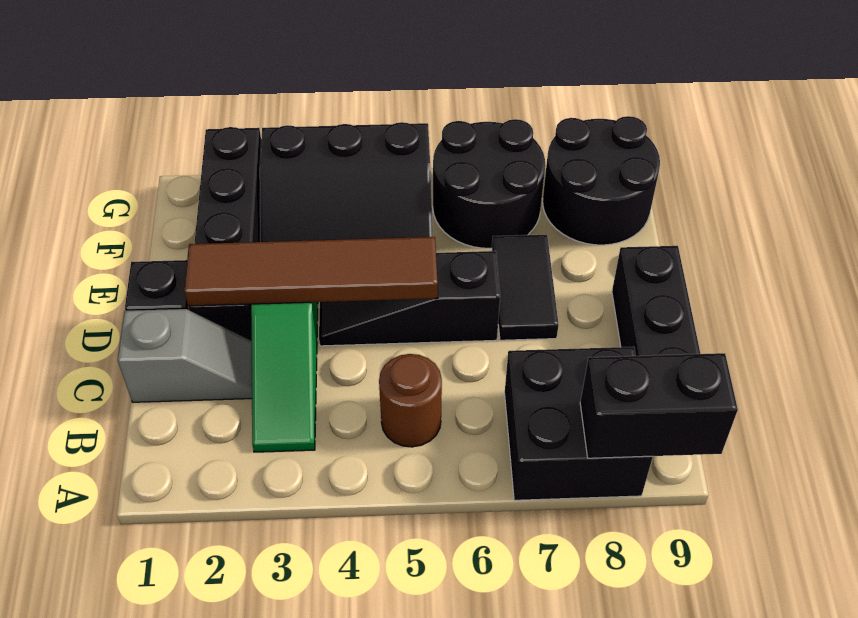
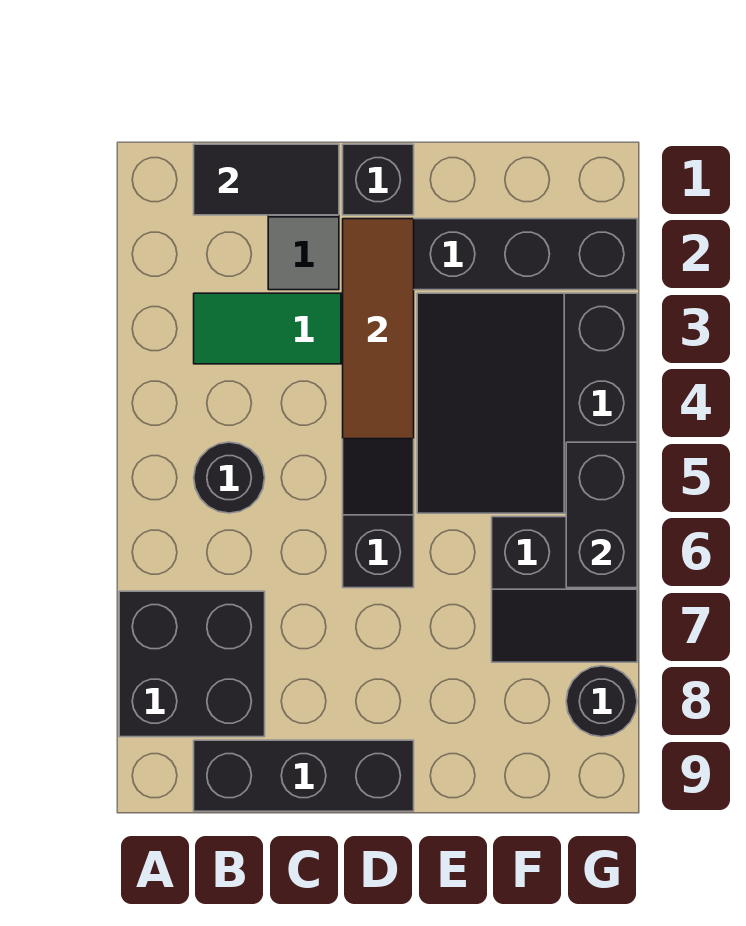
black brick A8:A9 level 2 -> black brick G5:G6 level 2
brown round brick B5 level 1 -> black round brick B5 level 1
brown tile D2:D5 level 2 -> brown tile D2:D4 level 2
black tile D7:E7 level 1 -> black tile B1:C1 level 2
black round brick F6:G7 level 1 -> black slope F6:G7 level 1 top 6
black round brick F8:G9 level 1 -> black round brick G8 level 1

